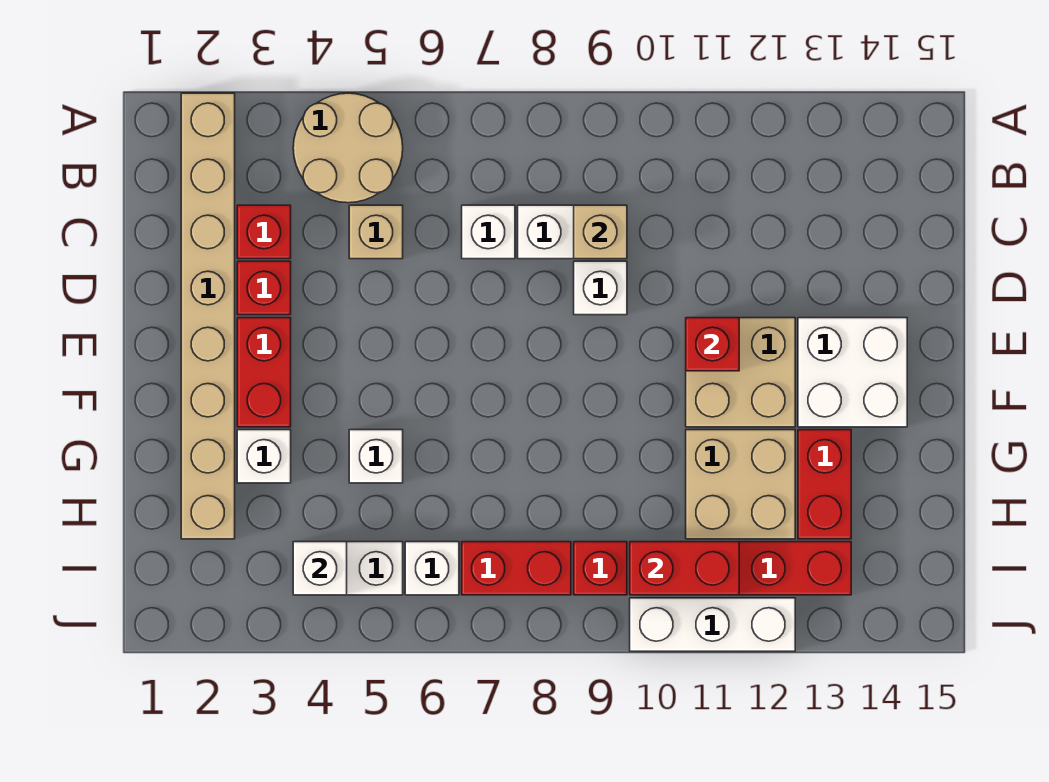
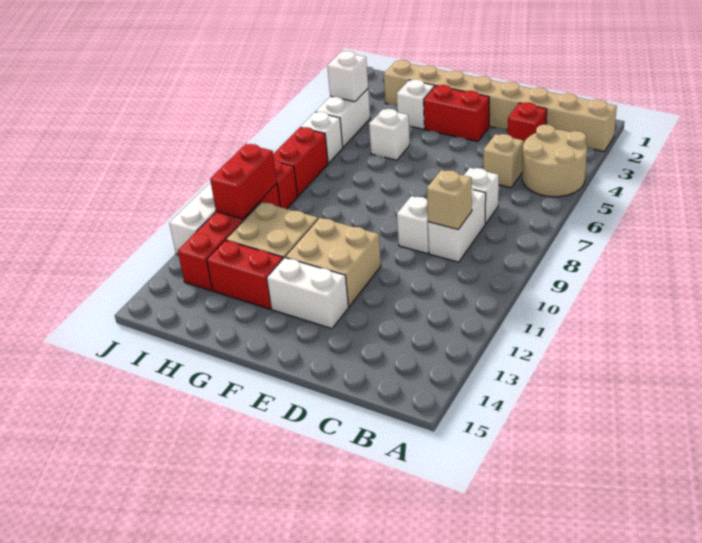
red brick D3 level 1 -> none
red brick E11 level 2 -> none
white brick E13:F14 level 1 -> white brick E13:F13 level 1

